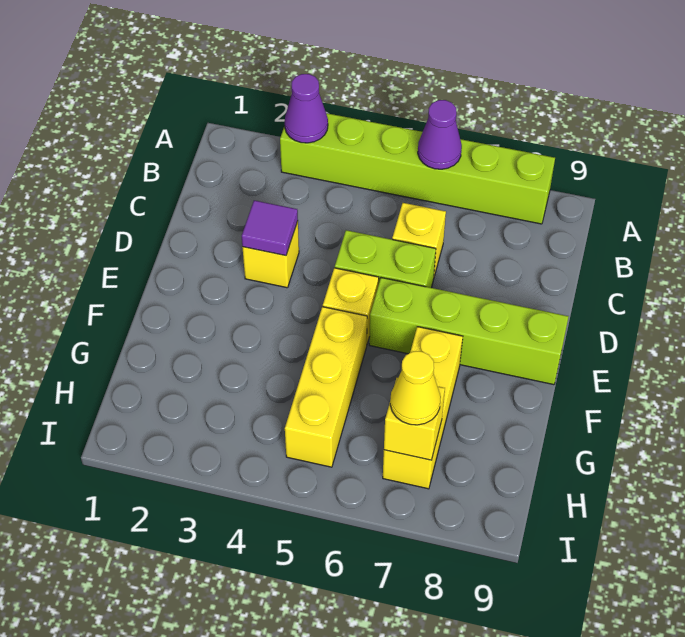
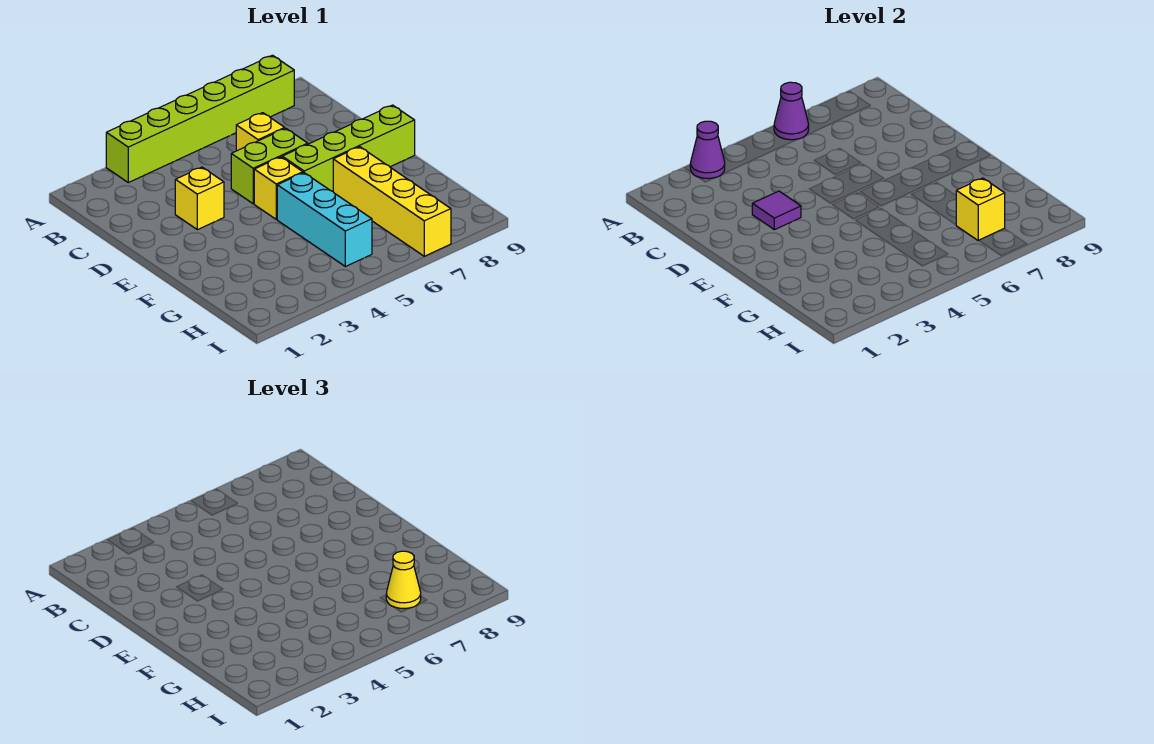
yellow brick F5:H5 level 1 -> cyan brick F5:H5 level 1
yellow brick F7:H7 level 1 -> yellow brick F7:I7 level 1

